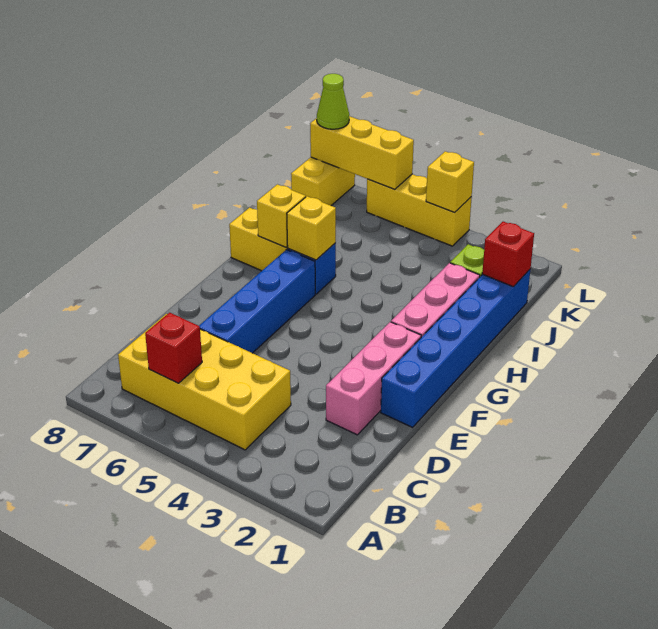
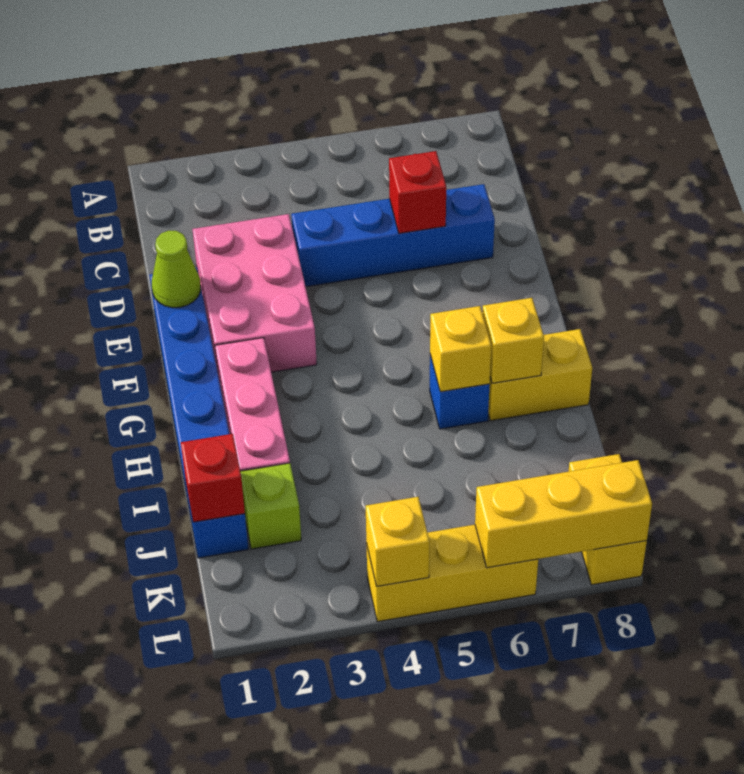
yellow brick B4:C7 level 1 -> none
red brick B6 level 2 -> red brick D6 level 2
pink brick D2:F2 level 1 -> pink brick D2:F3 level 1
blue brick D6:G6 level 1 -> blue brick D4:D7 level 1
lime cone L8 level 3 -> lime cone E1 level 2

